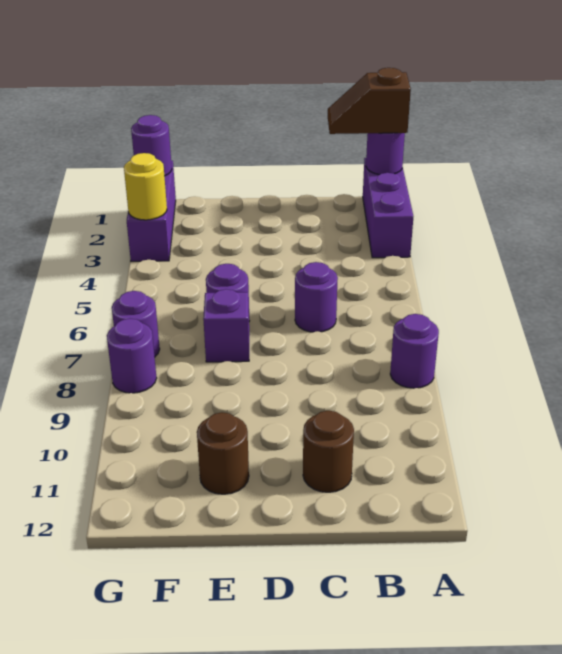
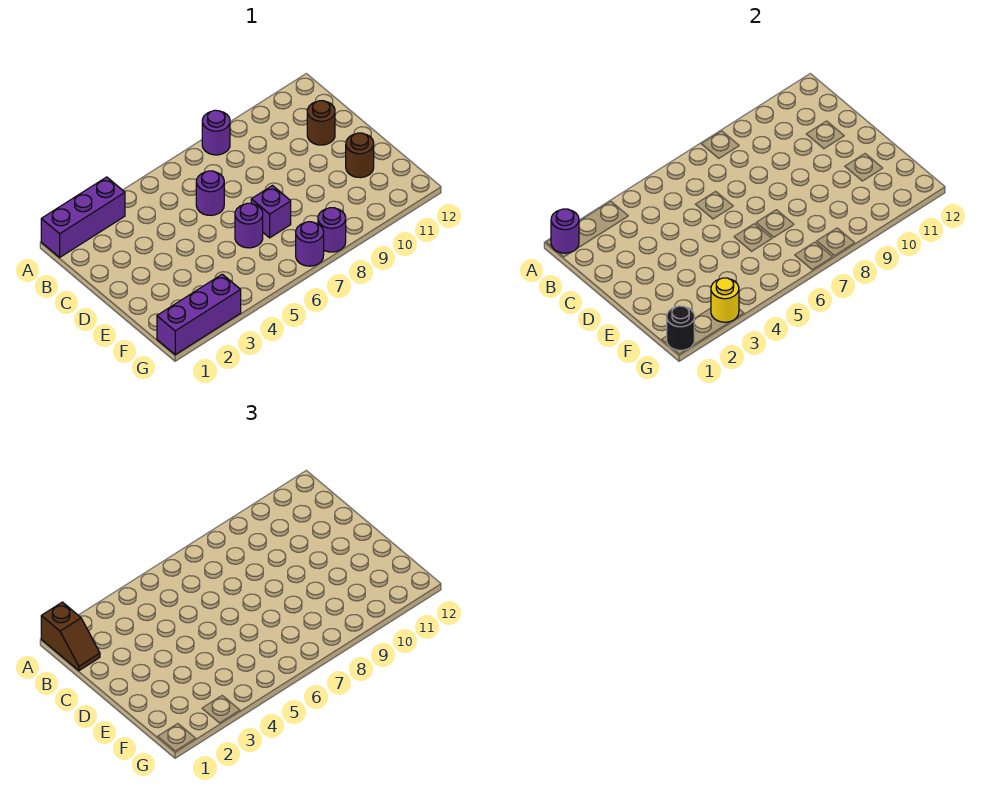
purple round brick G1 level 2 -> black round brick G1 level 2

